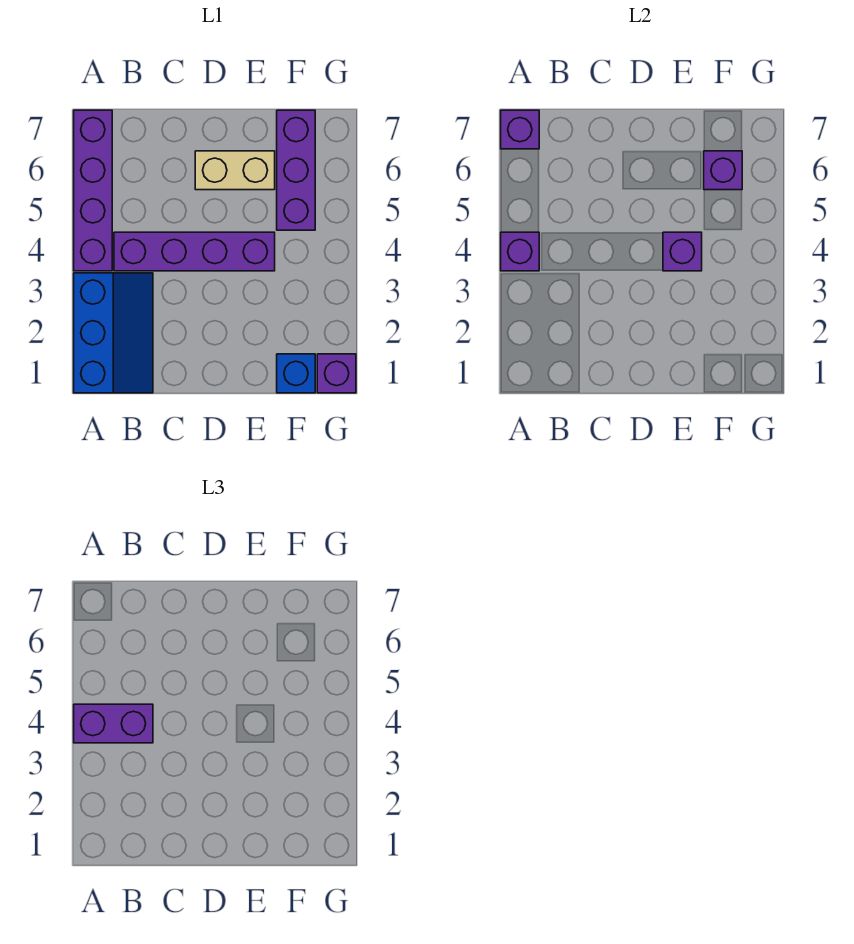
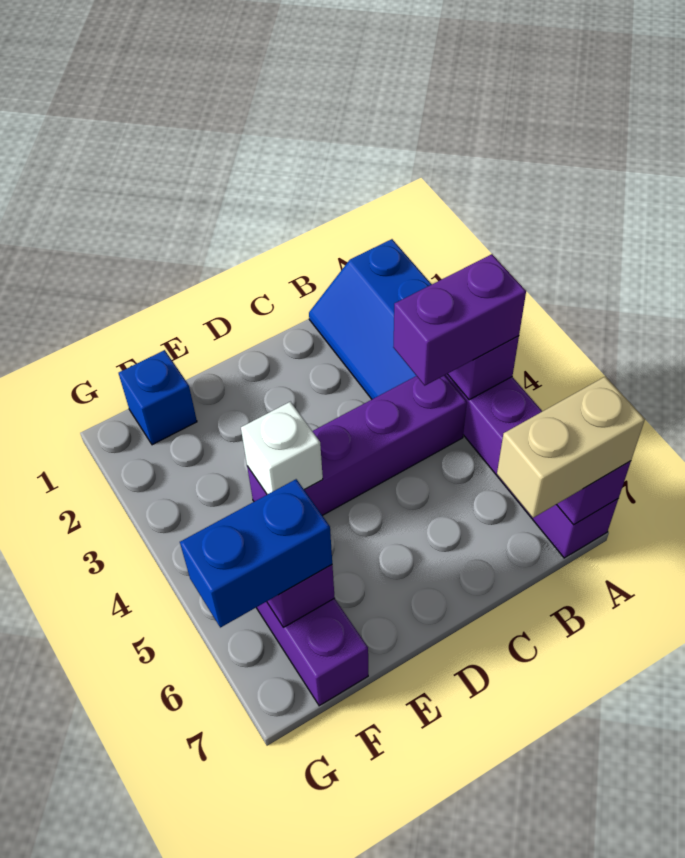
tan brick D6:E6 level 1 -> tan brick A7:B7 level 3
purple brick E4 level 2 -> white brick E4 level 2
none -> blue brick F6:G6 level 3
purple brick G1 level 1 -> none

